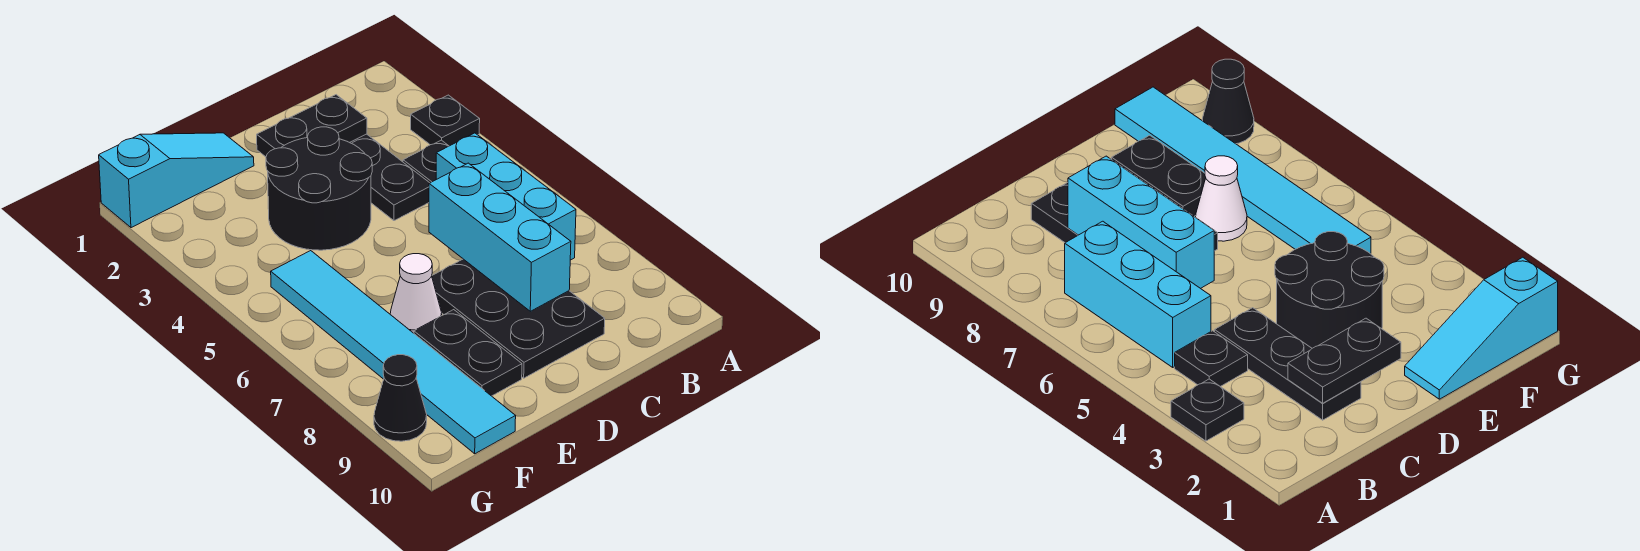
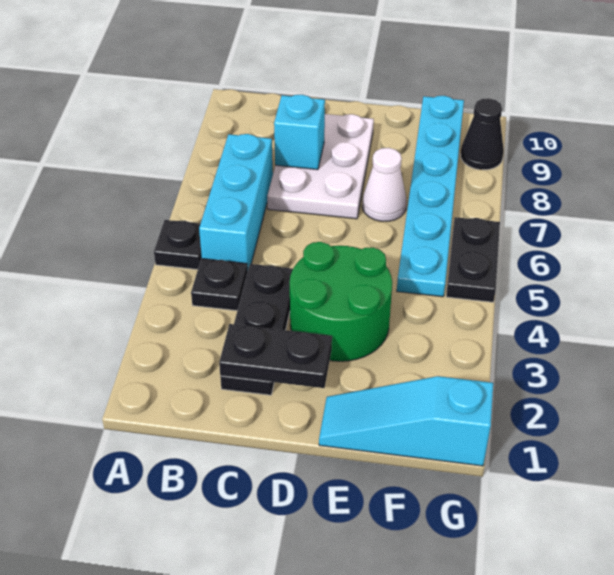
black plate A3 level 1 -> black plate A5 level 1
cyan brick C6:C8 level 2 -> cyan brick C8 level 2
black plate C7:D9 level 1 -> white plate C7:D9 level 1
black round brick D3:E4 level 1 -> green round brick D3:E4 level 1
black plate E8:E9 level 1 -> black plate G5:G6 level 1
cyan tile F5:F10 level 1 -> cyan plate F5:F10 level 1

